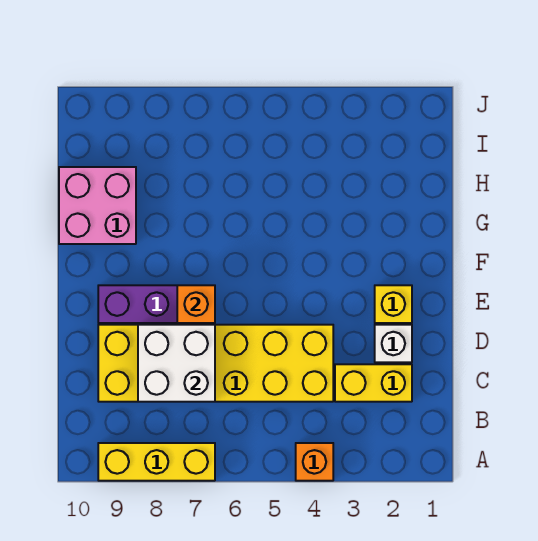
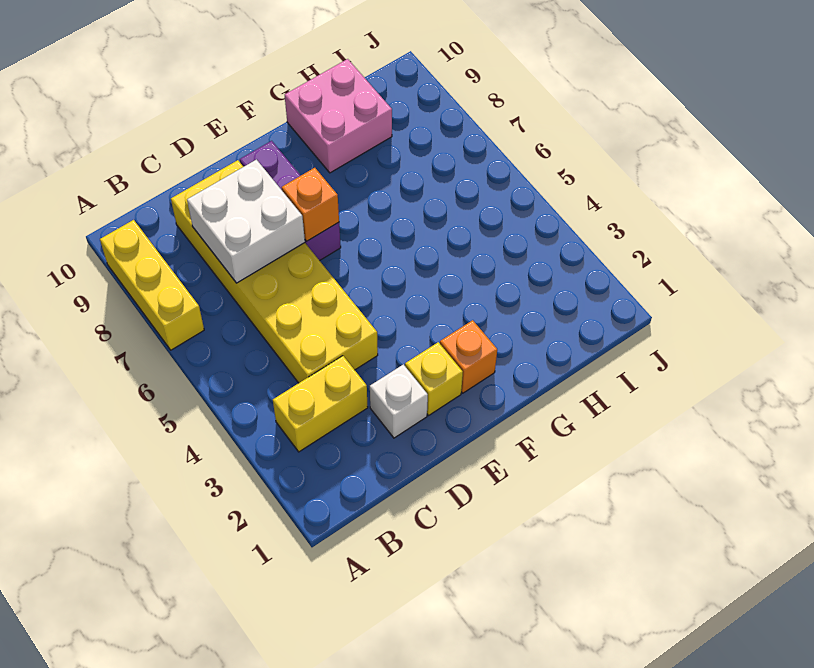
orange brick A4 level 1 -> orange brick F2 level 1
yellow brick C2:C3 level 1 -> yellow brick B3:C3 level 1

